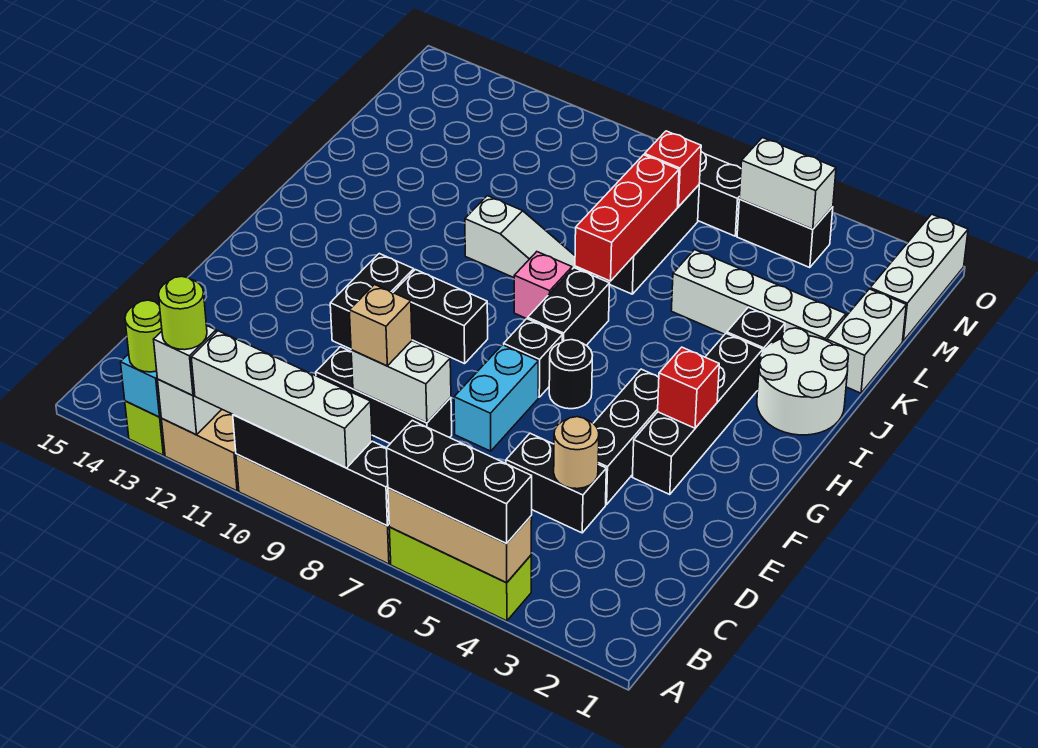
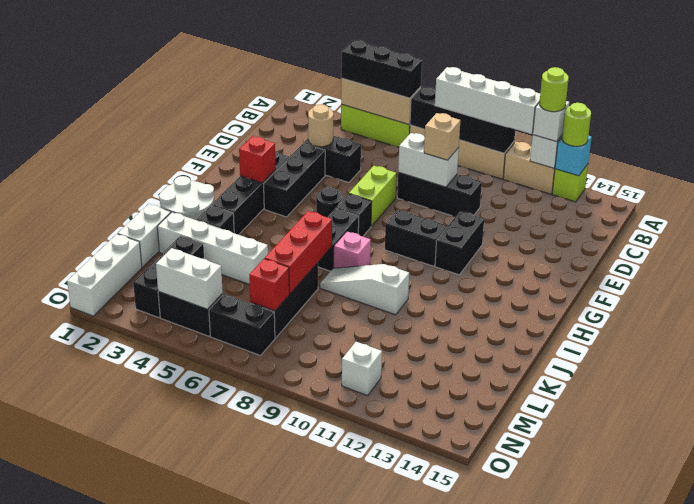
cyan brick E7:F7 level 1 -> lime brick E7:F7 level 1
none -> black brick L3:N3 level 1
none -> white brick N11 level 1

